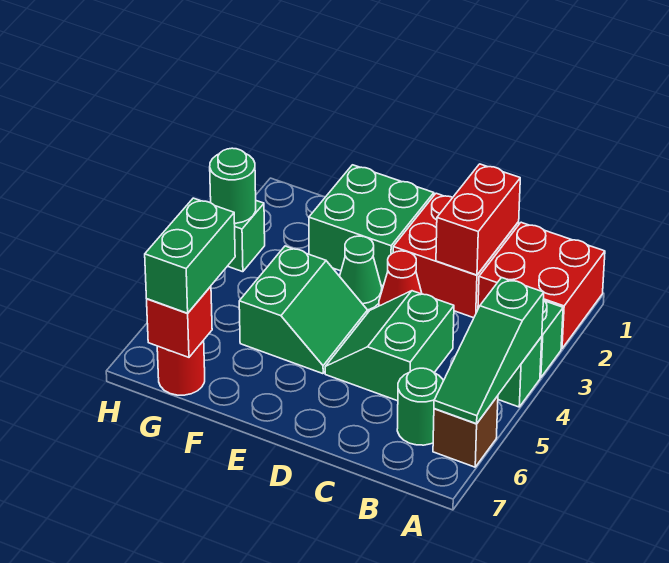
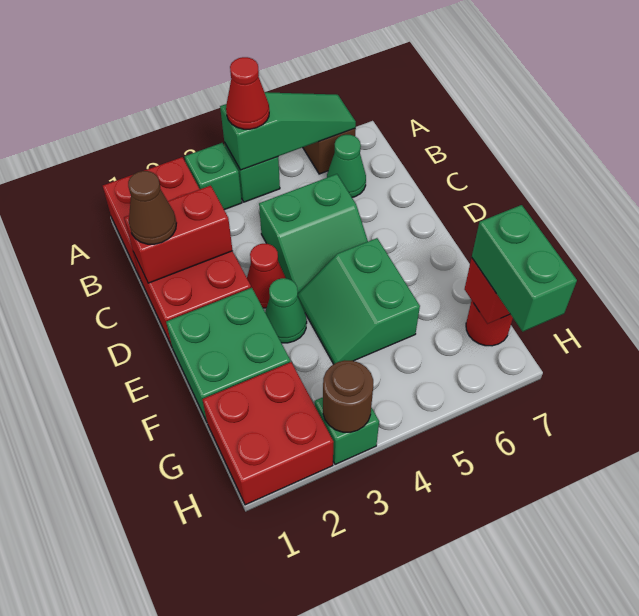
none -> red cone A4 level 3
green round brick B6 level 1 -> green cone B6 level 1
none -> brown cone C1 level 3
green slope E4:F5 level 1 top F -> green slope E4:F5 level 1 top 5
none -> red brick G1:H2 level 1
green brick G6:G7 level 3 -> green brick G7:H7 level 3
green round brick H3 level 2 -> brown round brick H3 level 2

